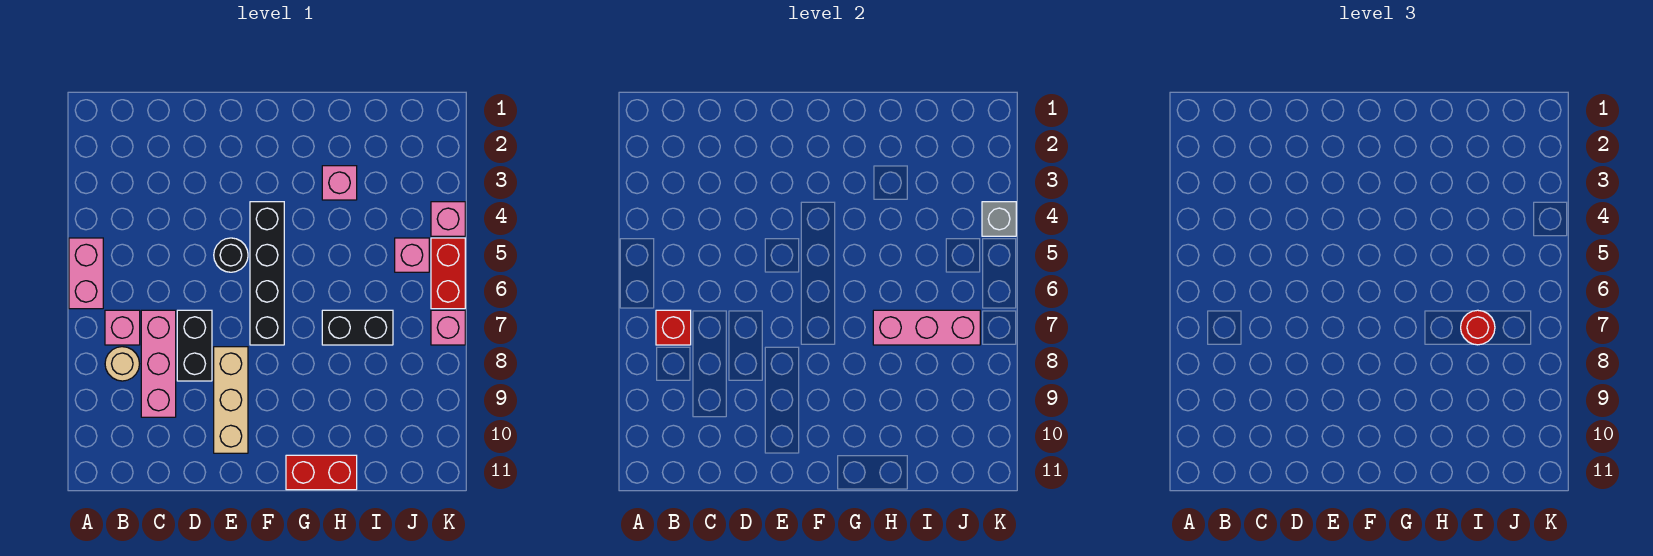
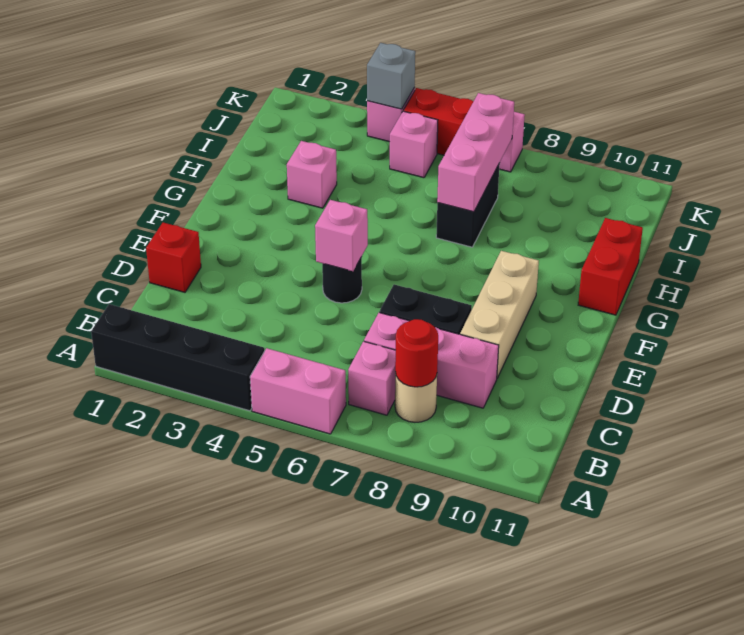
red brick B7 level 2 -> red brick D1 level 1
none -> pink brick E5 level 2
tan brick E8:E10 level 1 -> tan brick D9:F9 level 1
black brick F4:F7 level 1 -> black brick A1:A4 level 1
red round brick I7 level 3 -> red round brick B8 level 2

